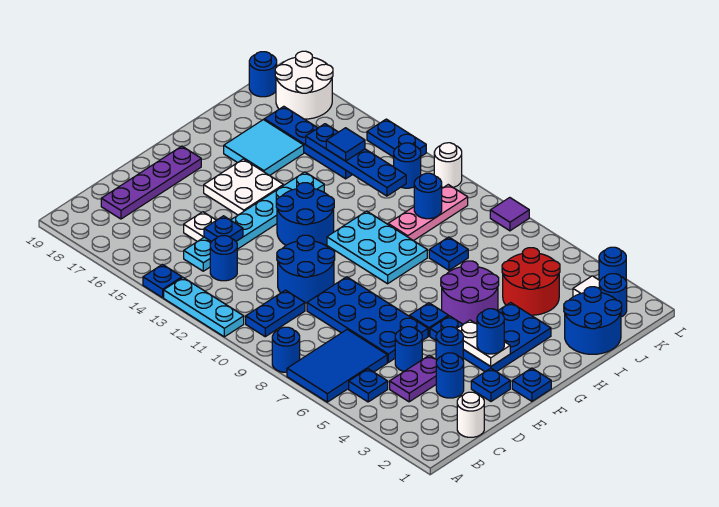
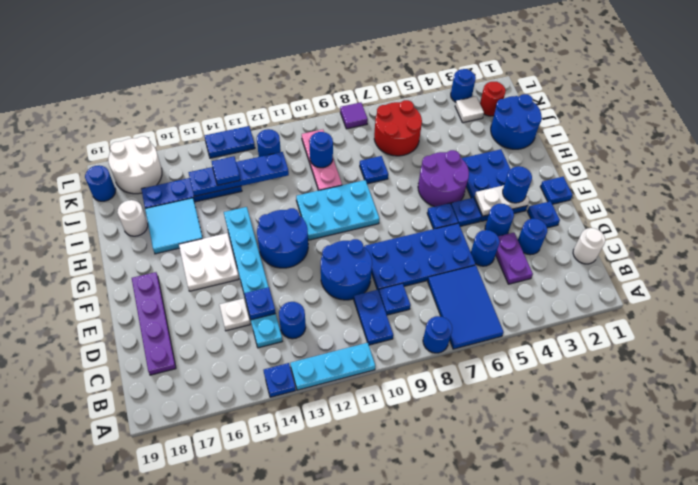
blue plate B5 level 1 -> blue plate C9 level 1
red round brick I4:J5 level 1 -> red round brick J6:K7 level 1
blue round brick K2 level 1 -> red round brick K2 level 1
white round brick L11 level 1 -> white round brick I18 level 1

